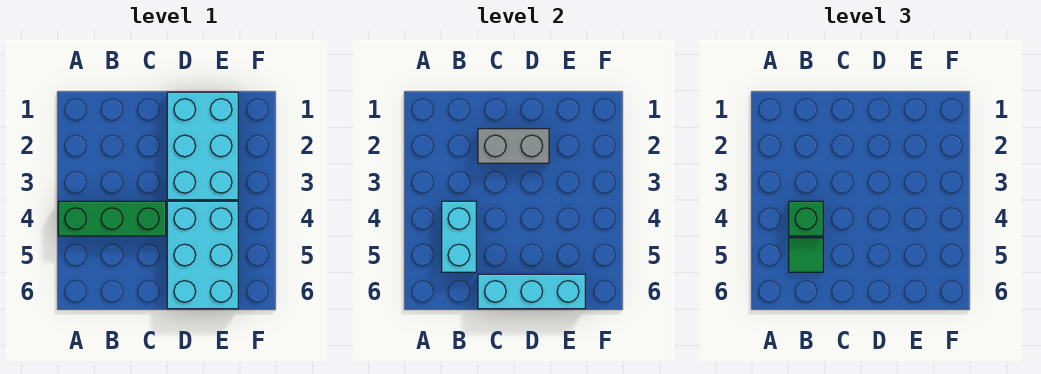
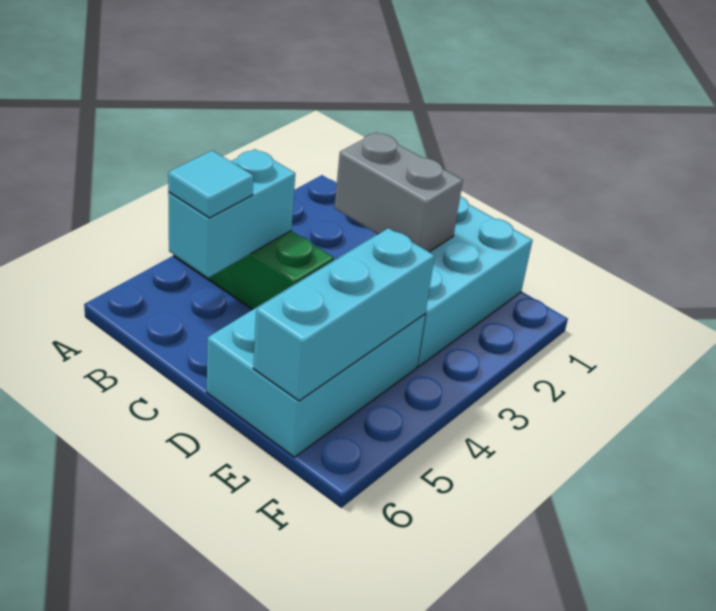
green brick B4 level 3 -> none
green tile B5 level 3 -> cyan tile B5 level 3
cyan brick C6:E6 level 2 -> cyan brick E4:E6 level 2

